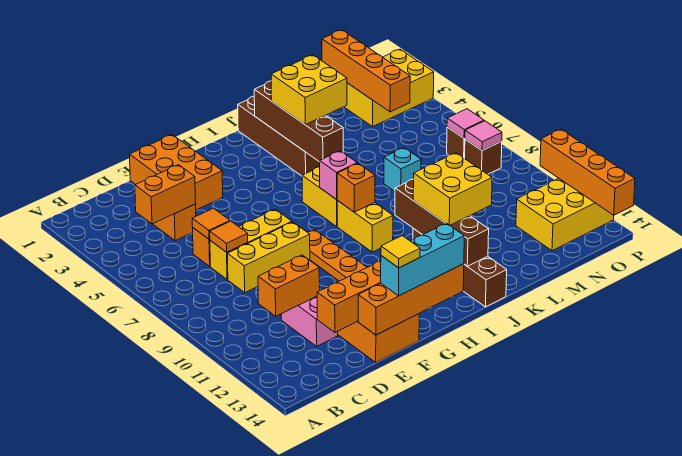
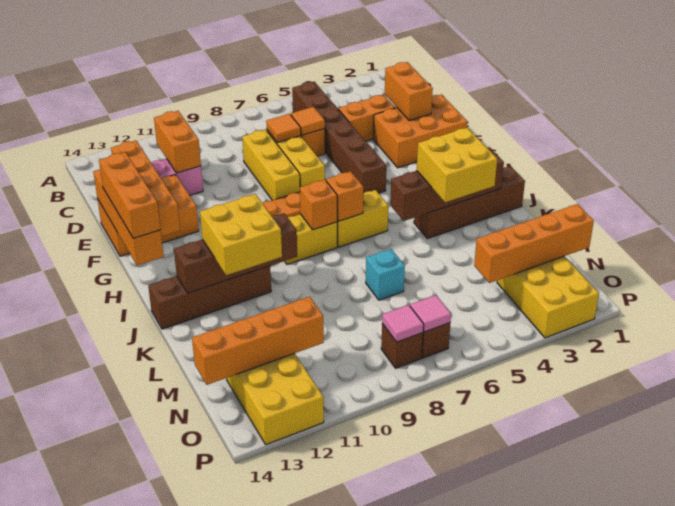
none -> brown brick B5:G5 level 1
orange brick C4:D4 level 2 -> orange brick D2:E2 level 2
cyan brick F14:H14 level 3 -> orange brick F14:H14 level 3
yellow tile F14 level 4 -> none
pink brick I7 level 2 -> orange brick I7 level 2
orange brick P11:P14 level 2 -> orange brick N11:N14 level 2

